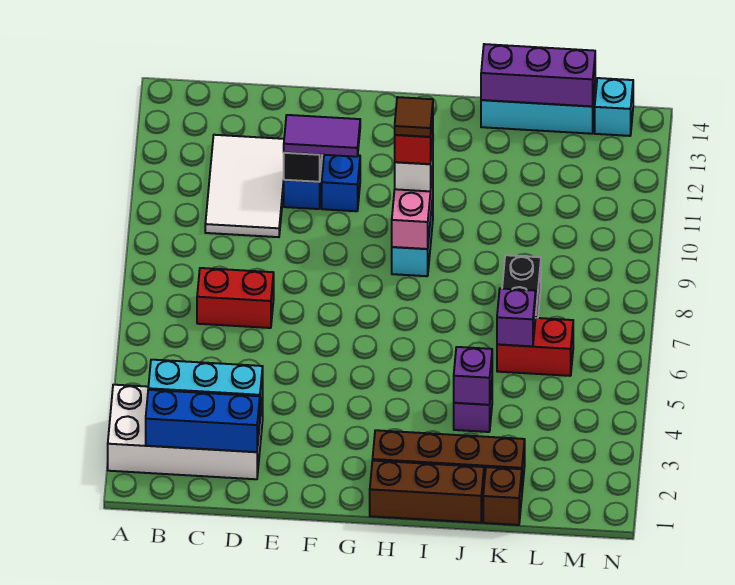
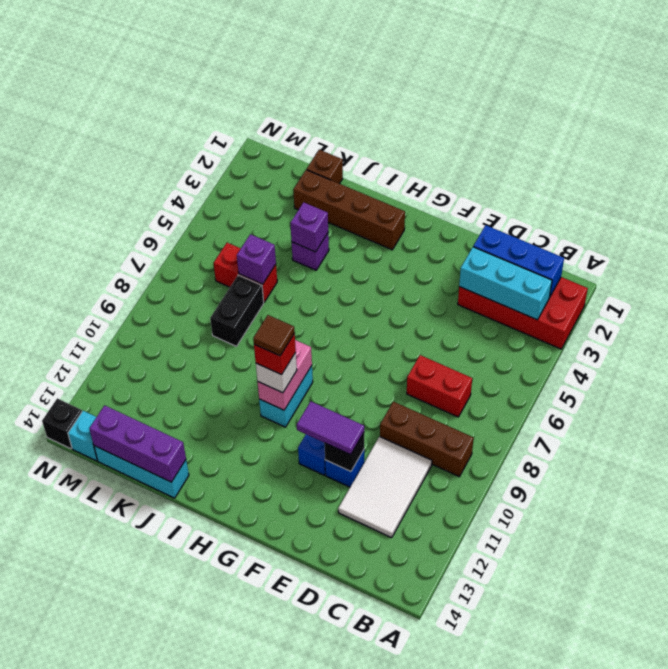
white brick A2:D3 level 1 -> red brick A2:D3 level 1
brown brick H1:J1 level 1 -> brown brick B9:D9 level 1
none -> black brick N14 level 1

